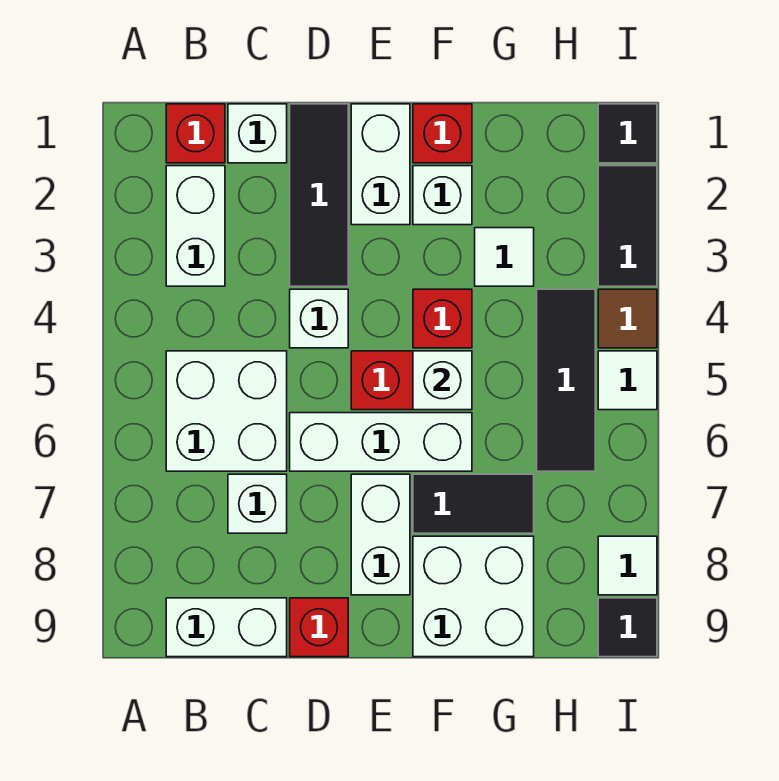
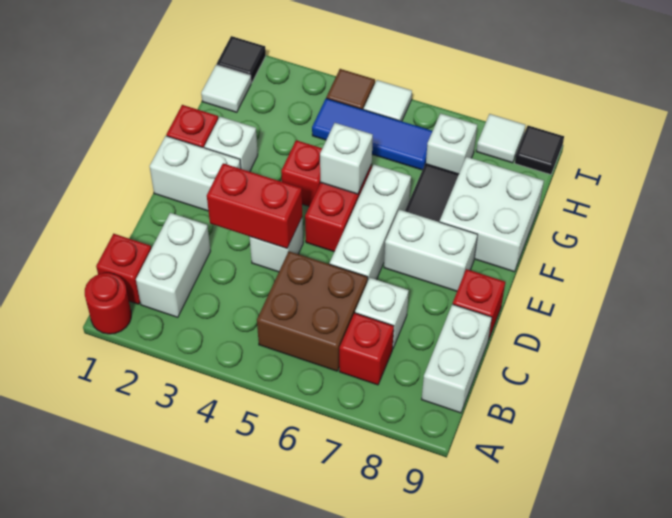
none -> red round brick A1 level 1
white brick B2:B3 level 1 -> white brick B2:C2 level 1
white brick B5:C6 level 1 -> brown brick B5:C6 level 1
none -> red brick B7 level 1
white brick C1 level 1 -> white brick H7 level 1
black tile D1:D3 level 1 -> none
none -> red brick D3:D4 level 2
white tile G3 level 1 -> white tile H1 level 1
black tile H4:H6 level 1 -> blue tile H4:H6 level 1
black tile I2:I3 level 1 -> none

